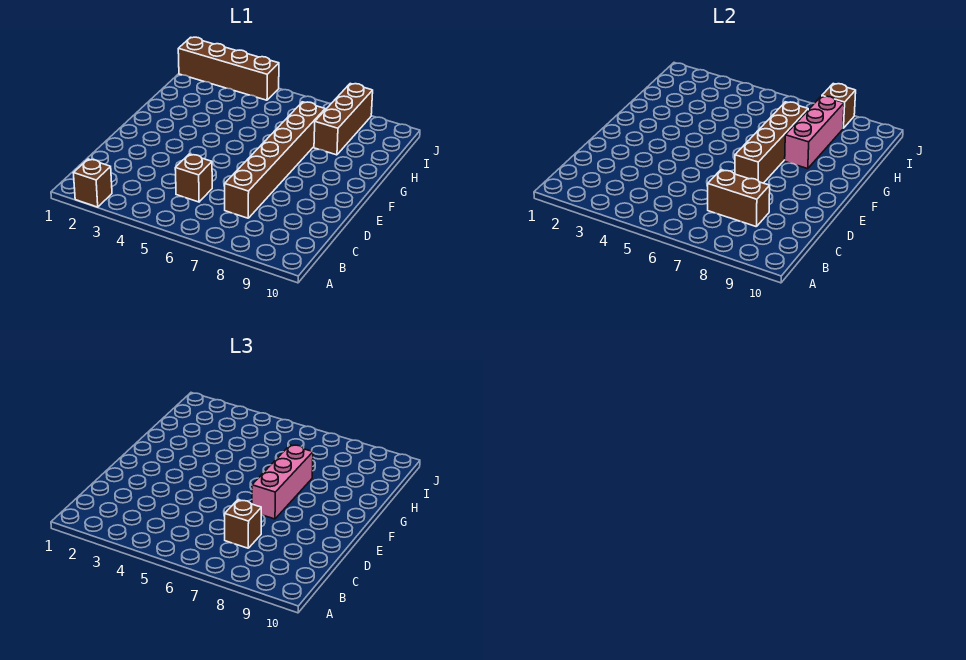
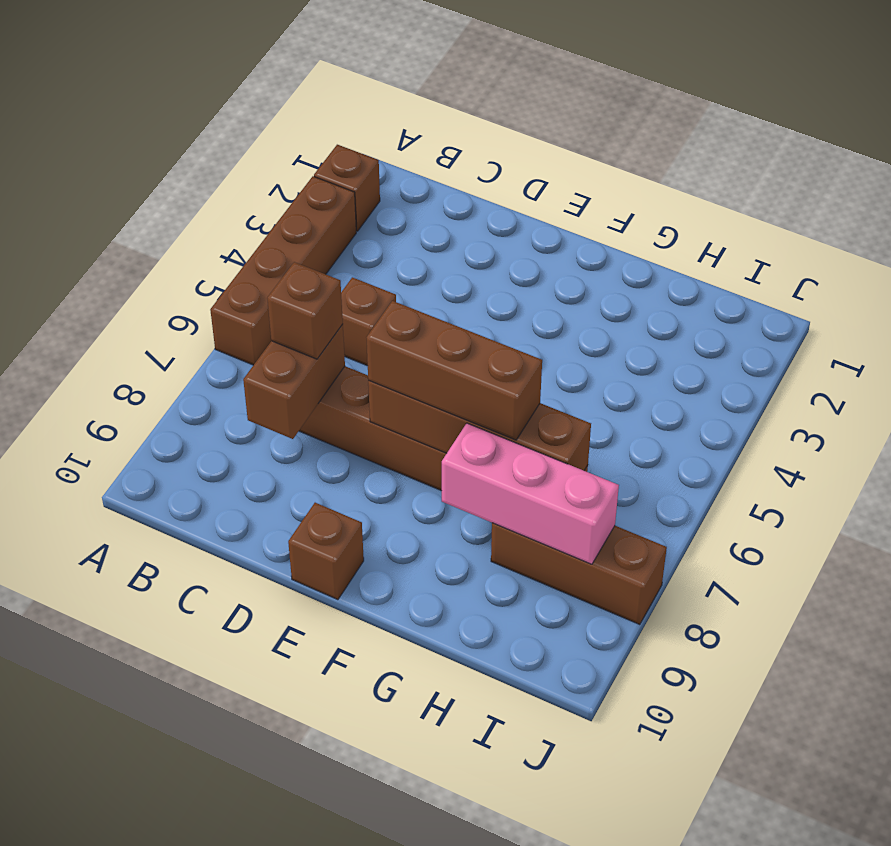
pink brick E7:G7 level 3 -> brown brick E7:G7 level 3
brown brick J1:J4 level 1 -> brown brick A3:A6 level 1
brown brick J8 level 2 -> brown brick E10 level 1

